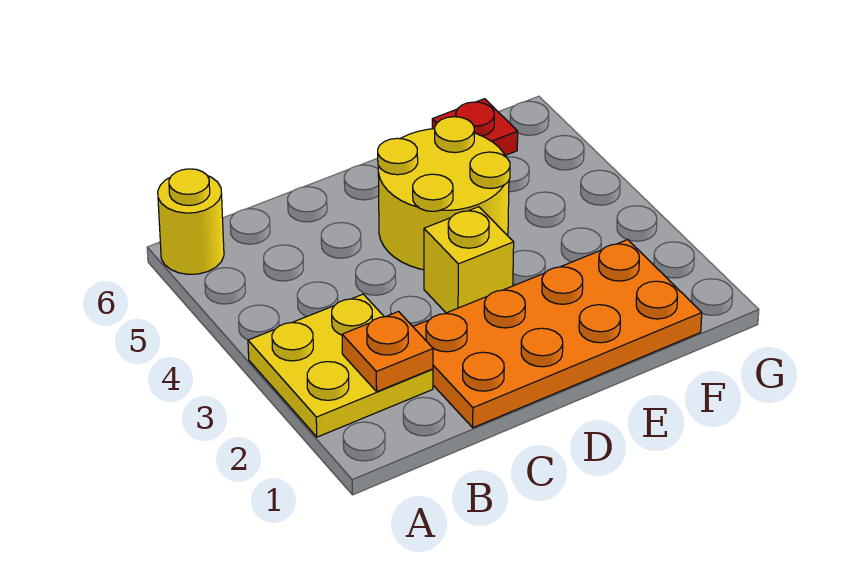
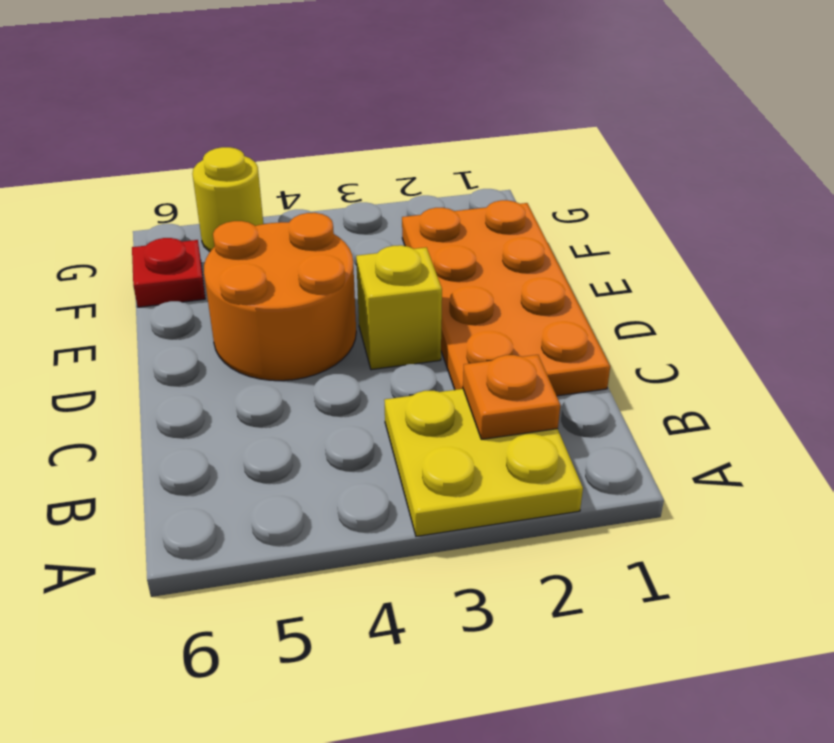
yellow round brick A6 level 1 -> yellow round brick G5 level 1
yellow round brick D4:E5 level 1 -> orange round brick D4:E5 level 1

